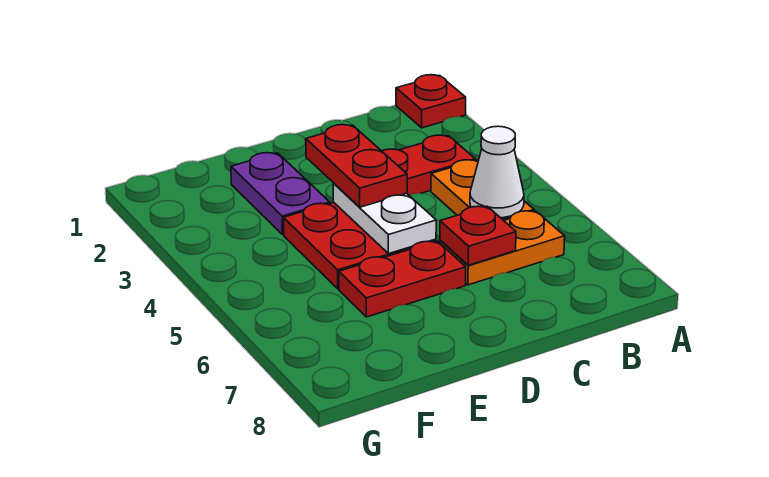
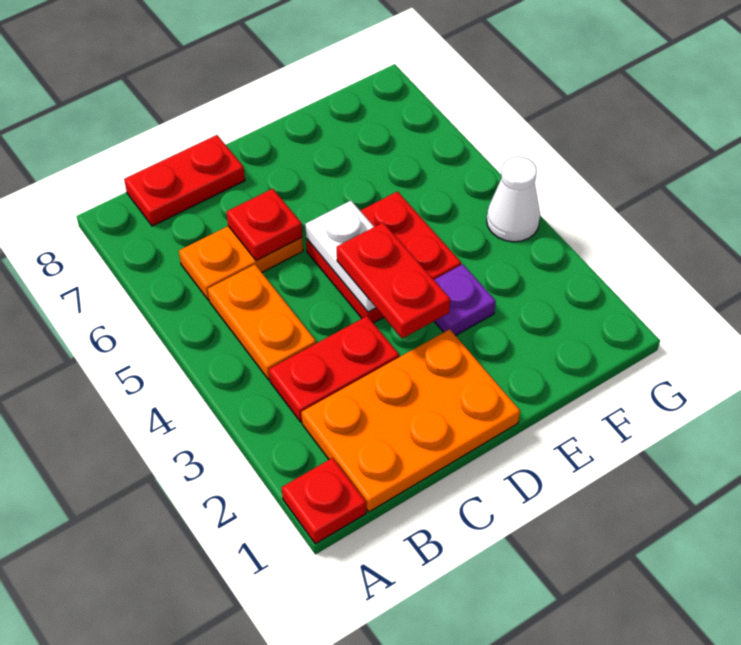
none -> orange plate B1:D2 level 1
white cone B5 level 2 -> white cone G4 level 1
red plate D6:E6 level 1 -> red plate B8:C8 level 1
purple plate E2:E3 level 1 -> purple plate E3 level 1

